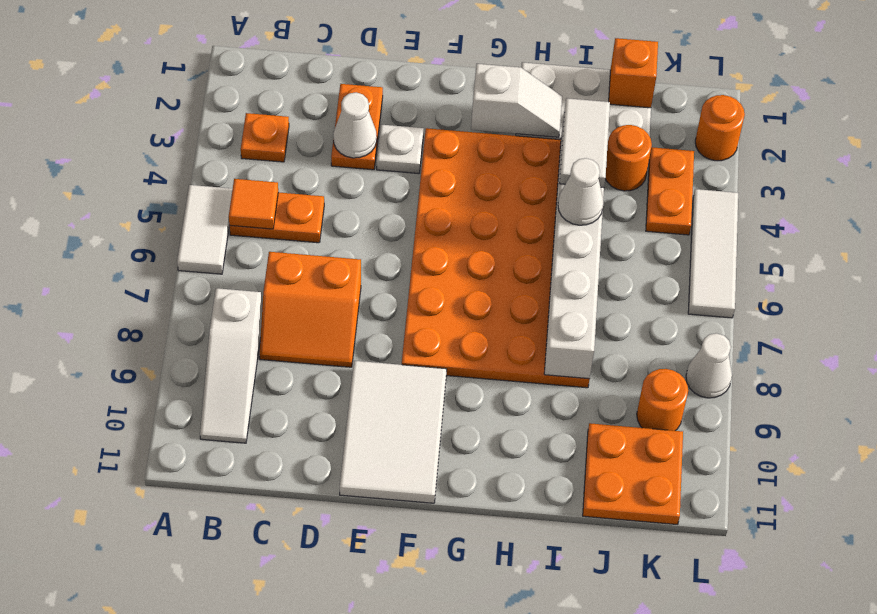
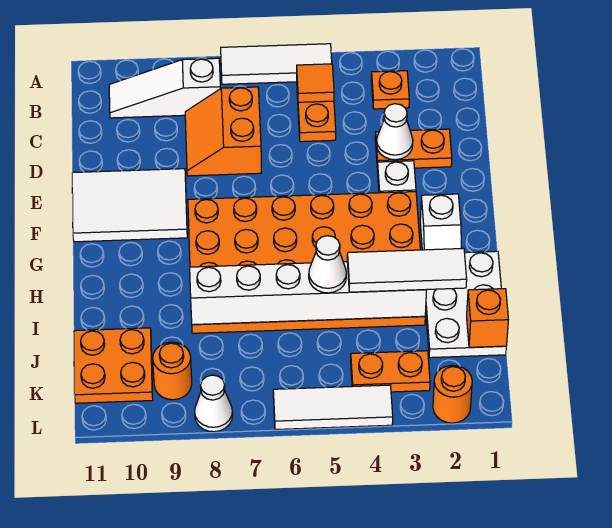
white tile A5:A6 level 1 -> white tile A5:A7 level 1
white tile I3:I4 level 3 -> white tile I2:I4 level 3
orange round brick J3 level 1 -> none

